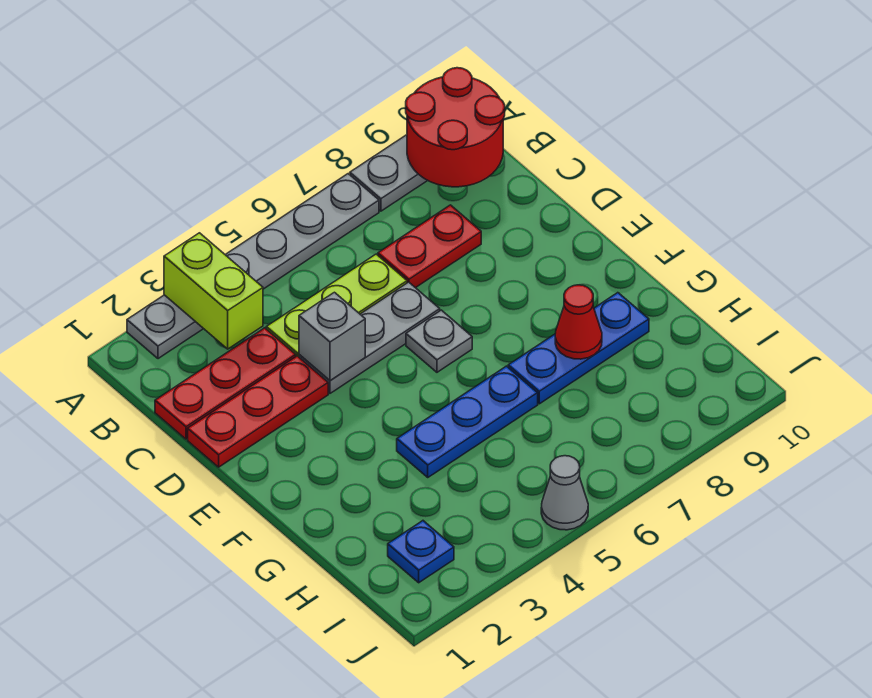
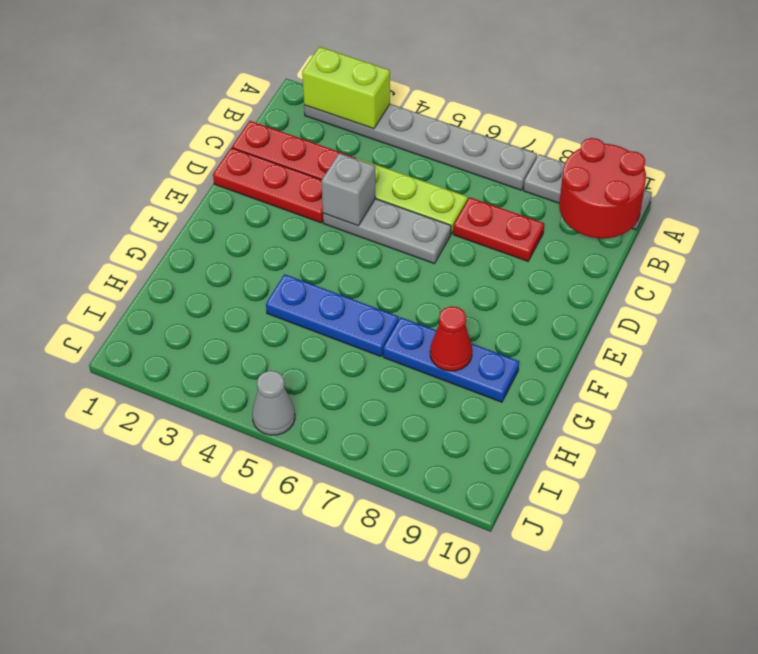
lime brick A3:B3 level 2 -> lime brick A2:A3 level 2
grey plate E6 level 1 -> none
blue plate I2 level 1 -> none

